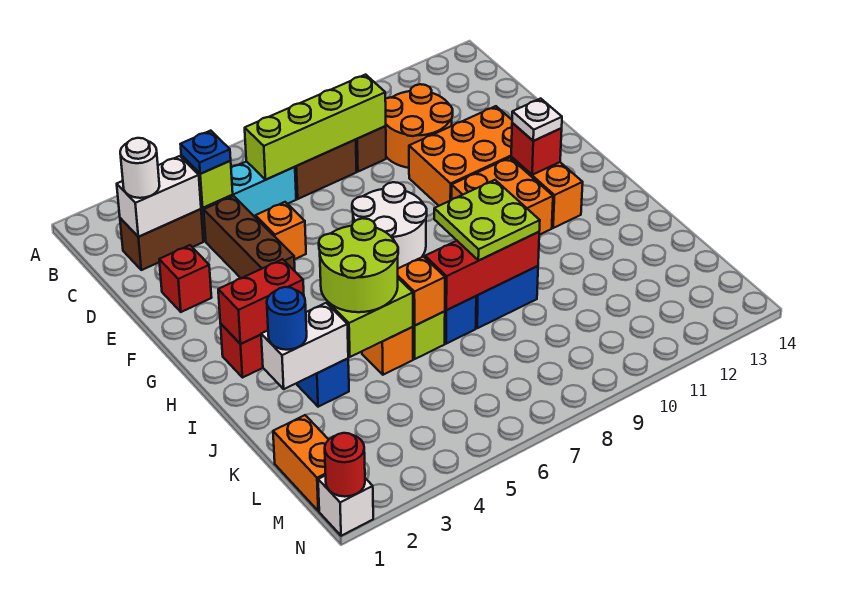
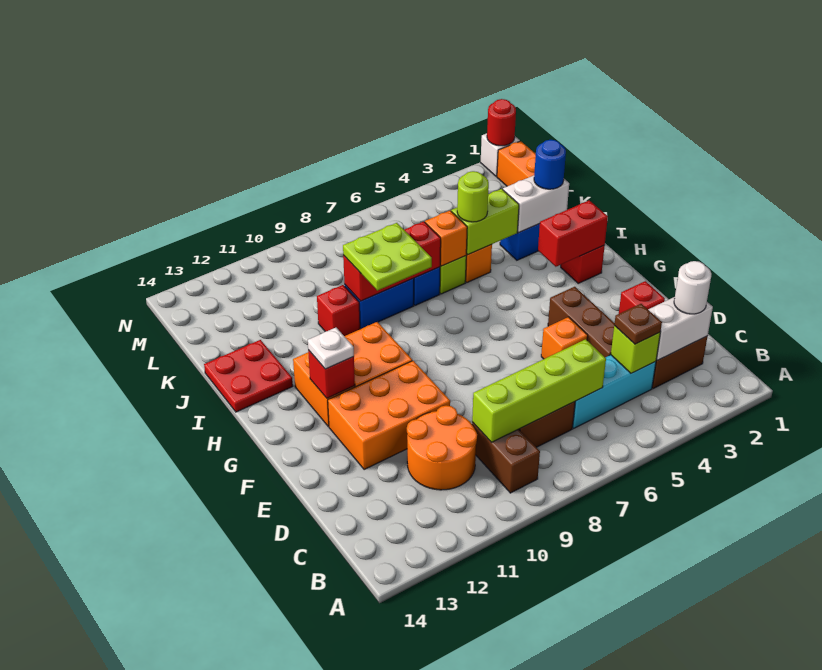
blue plate C4 level 3 -> brown plate C4 level 3
white round brick F7:G8 level 1 -> none
lime round brick I4:J5 level 3 -> lime round brick J5 level 3
none -> red plate I13:J14 level 1
none -> red brick J10 level 1

